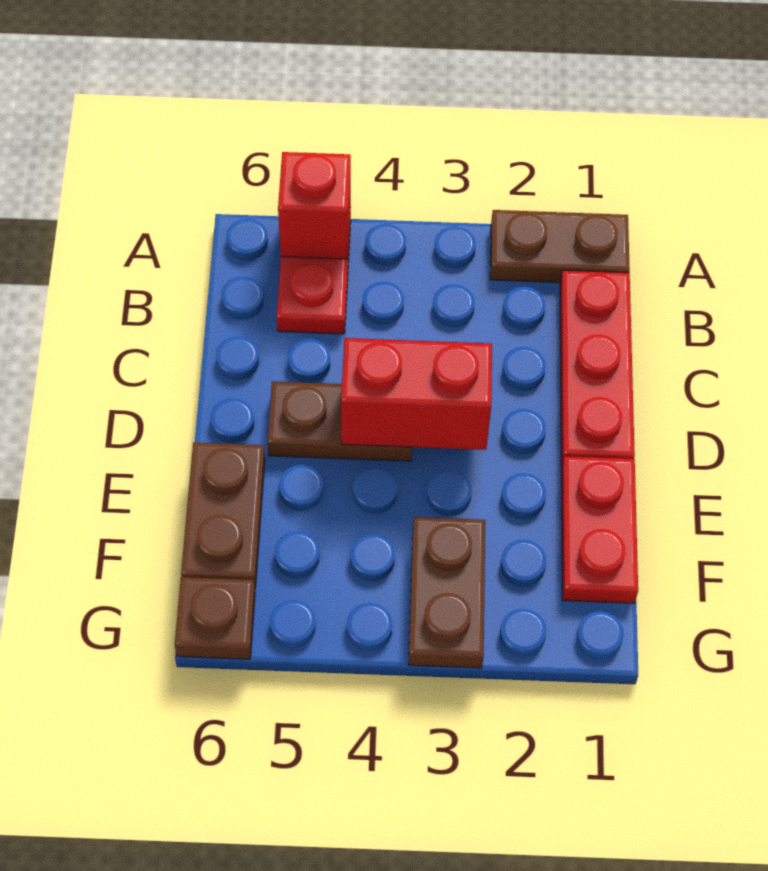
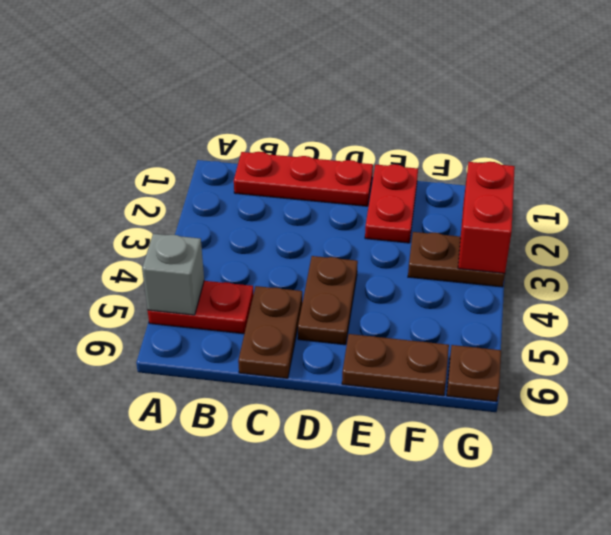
brown plate A1:A2 level 1 -> brown plate C5:C6 level 1
red brick A5 level 2 -> grey brick A5 level 2
red brick D3:D4 level 2 -> red brick G2:G3 level 2
red plate E1:F1 level 1 -> red plate E1:E2 level 1

